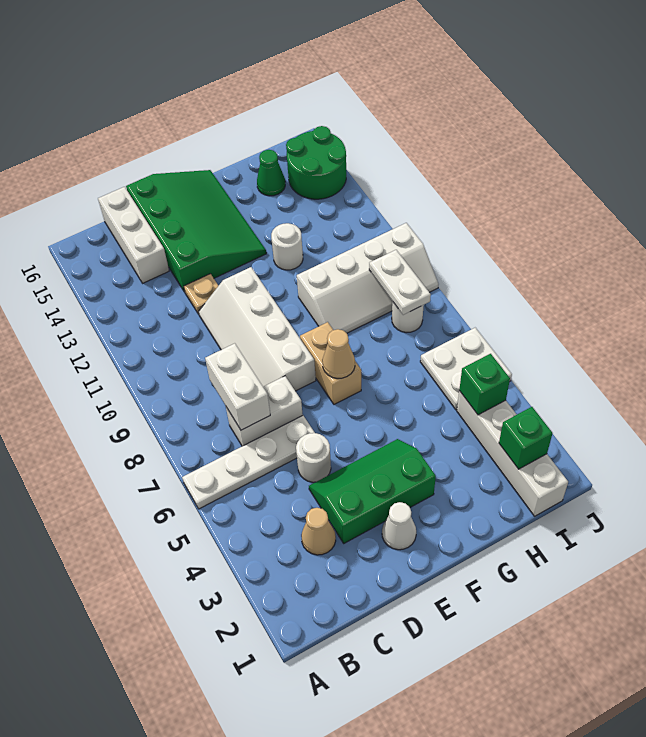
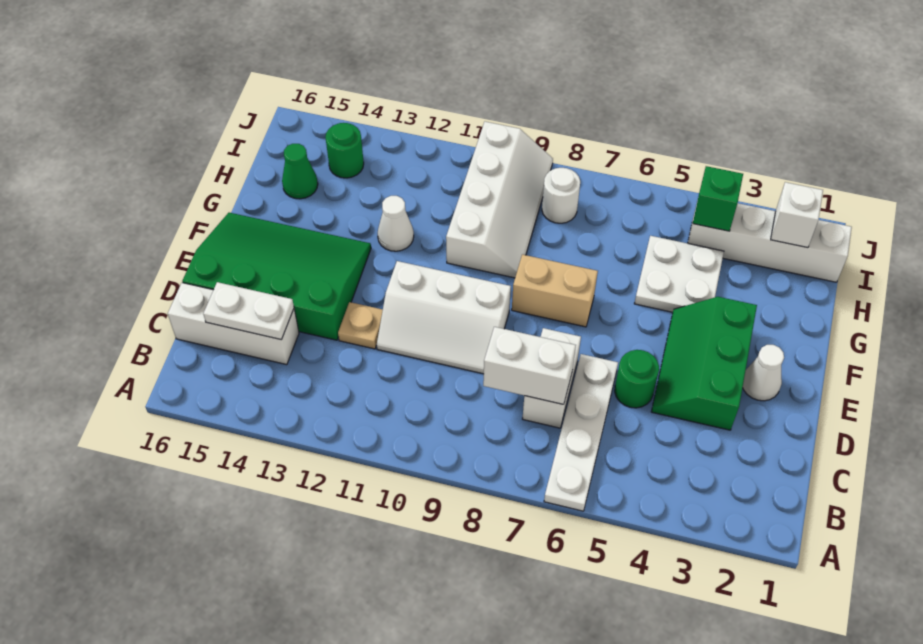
tan cone C3 level 1 -> none
white round brick D5 level 1 -> green round brick D5 level 1
white slope D8:E11 level 1 top E -> white slope D9:E11 level 1 top E
tan cone F7 level 2 -> none
white round brick G12 level 1 -> white cone G12 level 1
green brick I2 level 2 -> white brick I2 level 2
white plate I5:J6 level 1 -> white plate G4:H5 level 1
white plate I8:I9 level 2 -> white plate C14:C15 level 2
green round brick I14:J15 level 1 -> green round brick I14 level 1

